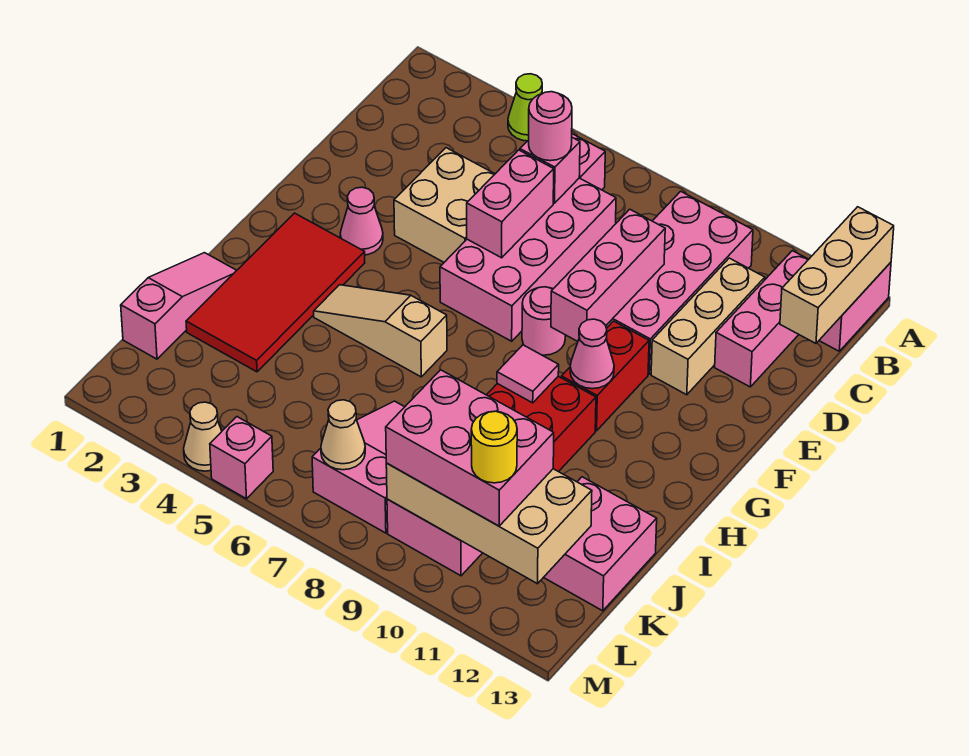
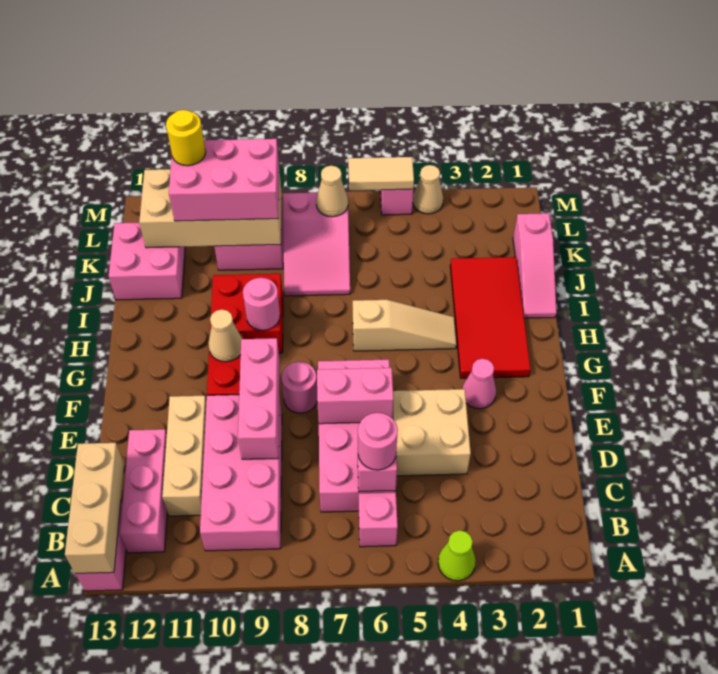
pink brick D6:E6 level 2 -> pink brick E6:E7 level 2
pink cone G10 level 2 -> tan cone G10 level 2
pink tile H9 level 2 -> pink round brick H9 level 2
none -> tan tile M5:M6 level 2

